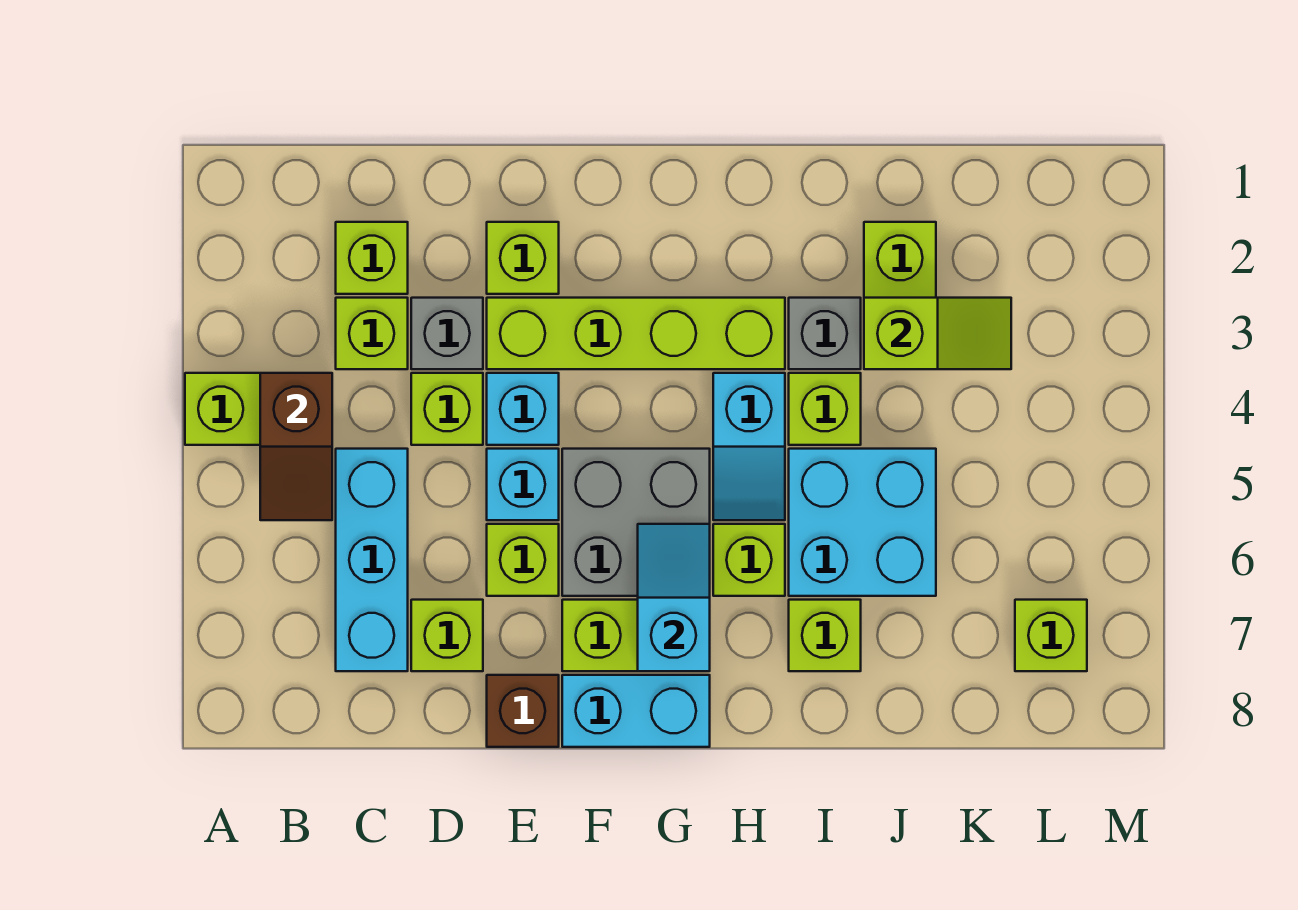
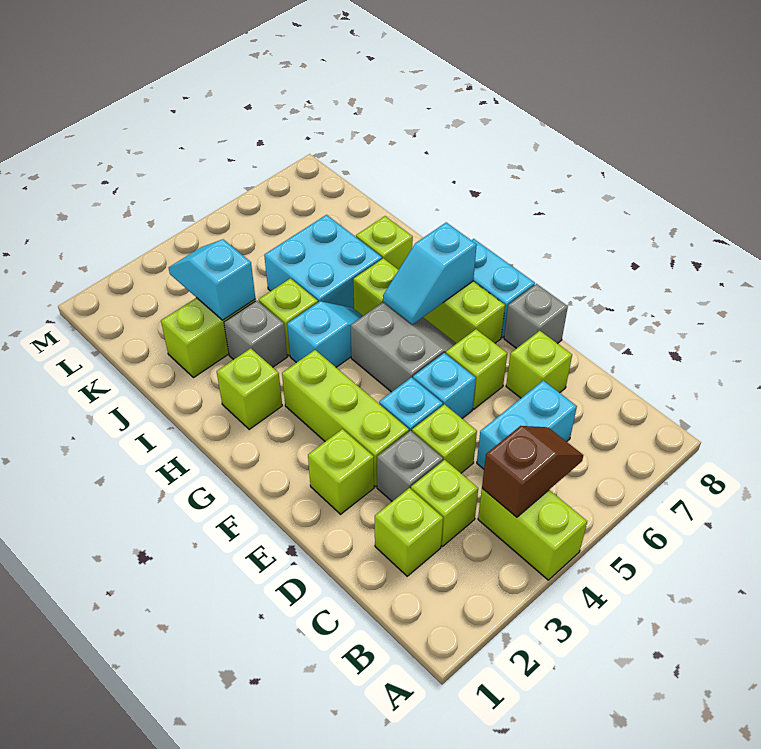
cyan brick C5:C7 level 1 -> cyan brick C5:C6 level 1
lime brick E3:H3 level 1 -> lime brick E3:G3 level 1
brown brick E8 level 1 -> grey brick E8 level 1
grey brick F5:G6 level 1 -> grey slope F5:G6 level 1 top 5
lime slope J3:K3 level 2 top J -> cyan slope J3:K3 level 2 top J
lime brick L7 level 1 -> lime brick H2 level 1

